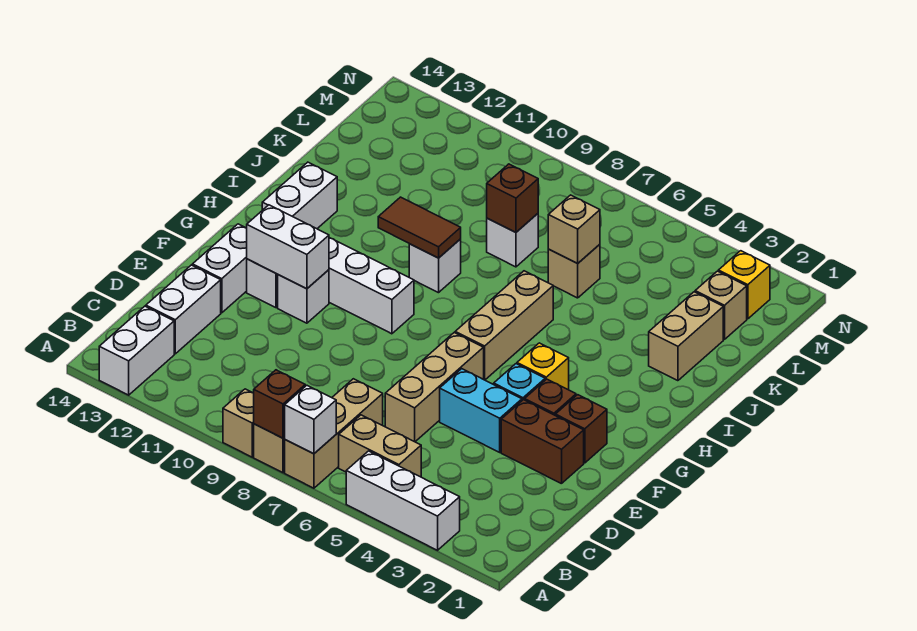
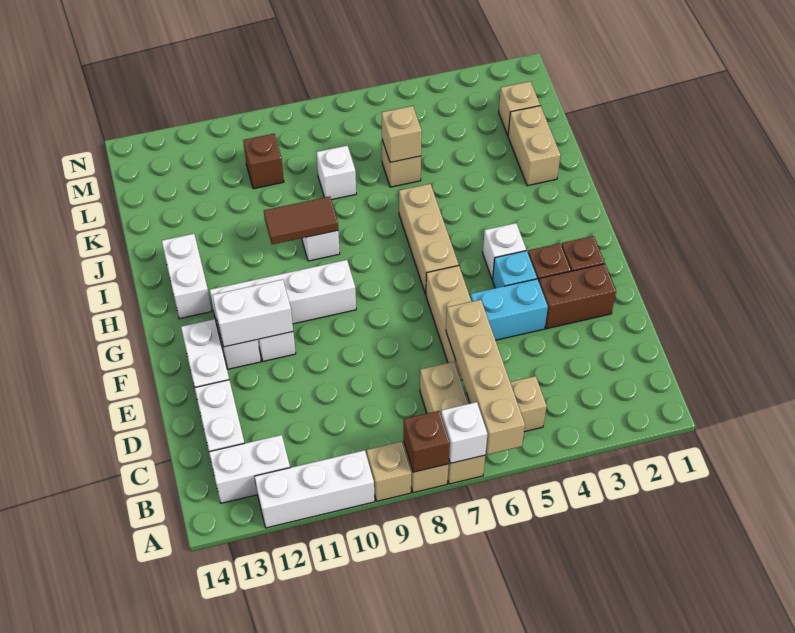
white brick A3:A5 level 1 -> white brick A10:A12 level 1
none -> tan brick A6:D6 level 2
white brick A13:B13 level 1 -> white brick B12:B13 level 1
yellow brick G4 level 1 -> white brick G4 level 1
brown brick K8 level 2 -> brown brick L10 level 1
yellow brick M2 level 1 -> none

